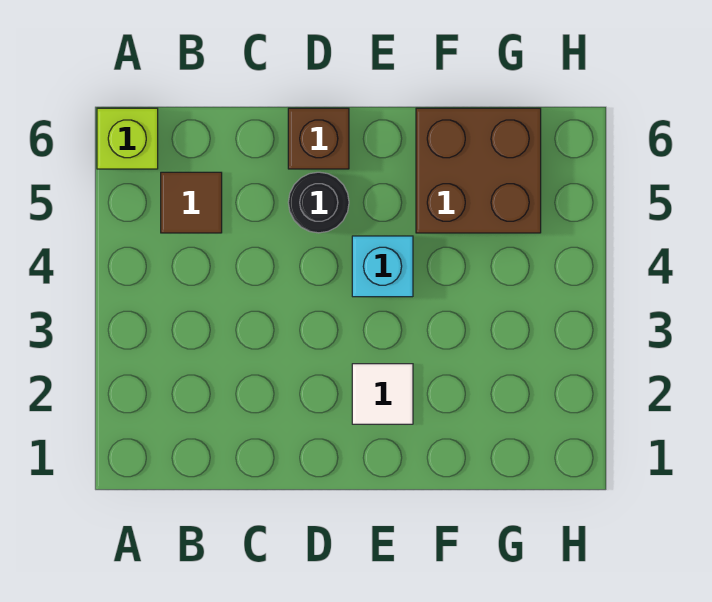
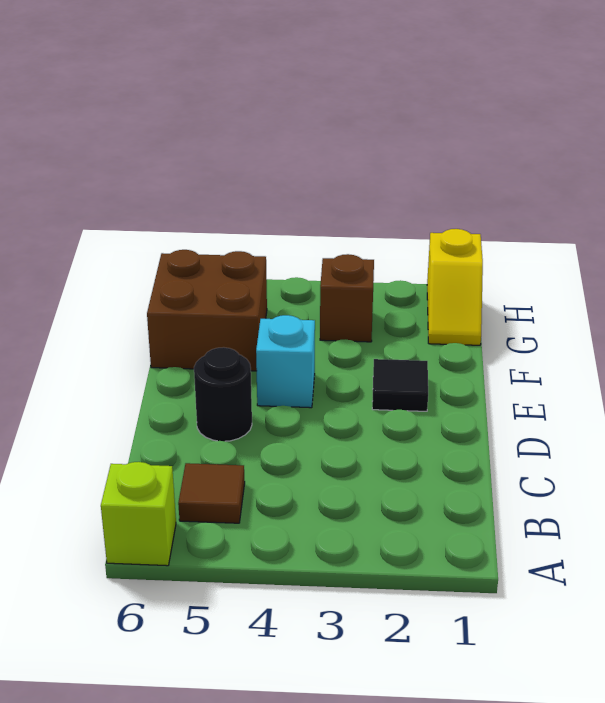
brown brick D6 level 1 -> brown brick G3 level 1
white tile E2 level 1 -> black tile E2 level 1
none -> yellow slope G1:H1 level 1 top H

